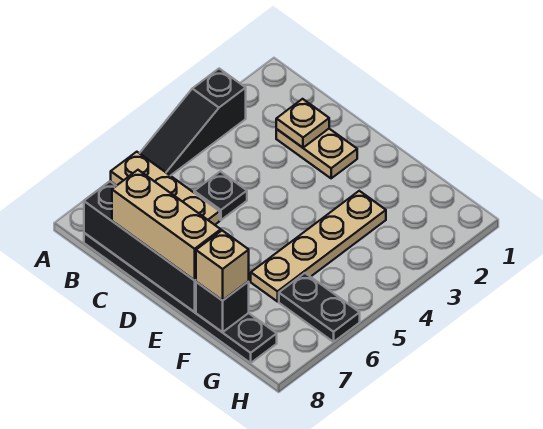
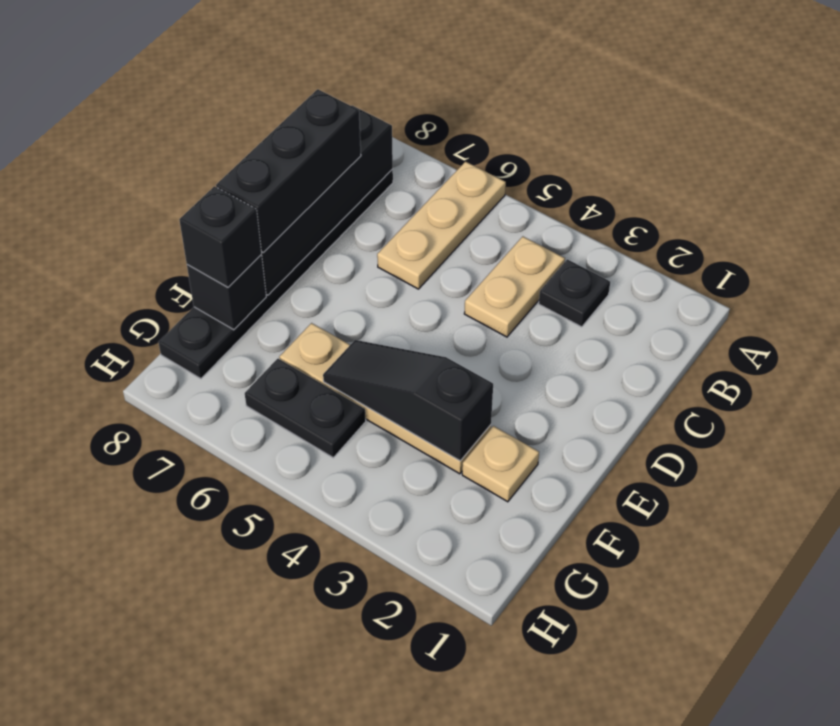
black slope A3:A5 level 1 top 3 -> black slope F3:F5 level 2 top 3
tan plate C2:D2 level 1 -> tan plate B4:C4 level 1
tan plate C2 level 2 -> tan plate F2 level 1
black plate C5 level 1 -> black plate B3 level 1
tan brick C8:E8 level 3 -> black brick C8:E8 level 3
tan brick F8 level 3 -> black brick F8 level 3
black plate G6:H6 level 1 -> black plate G5:G6 level 1

